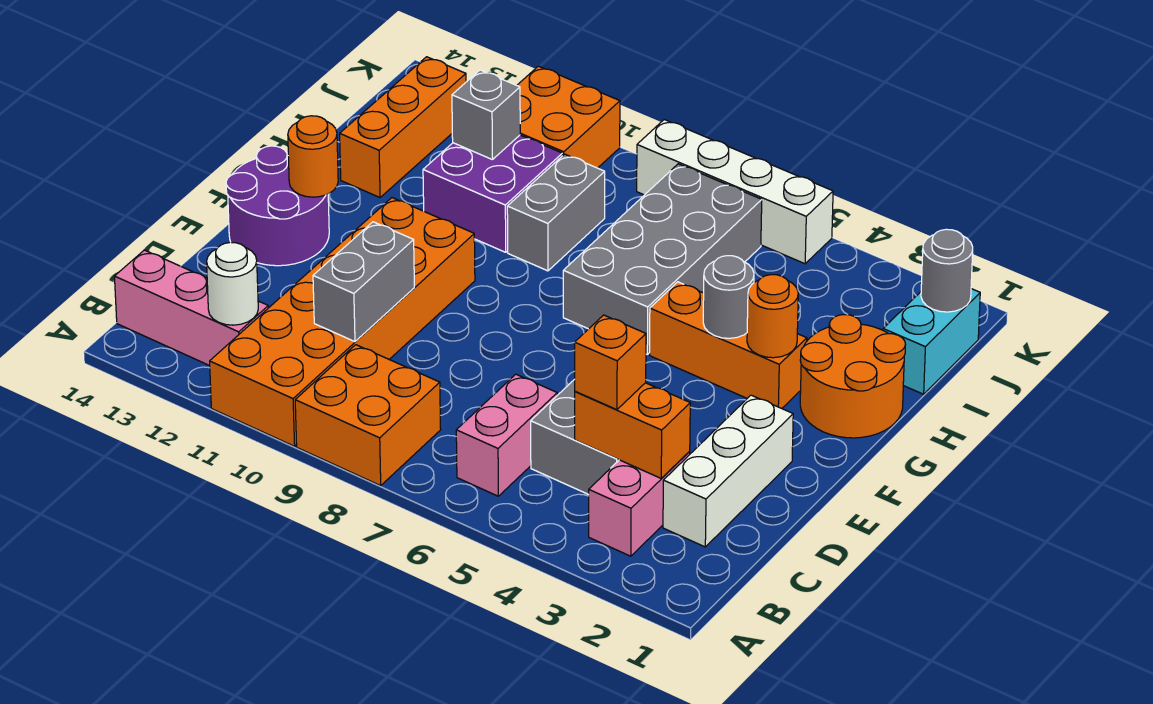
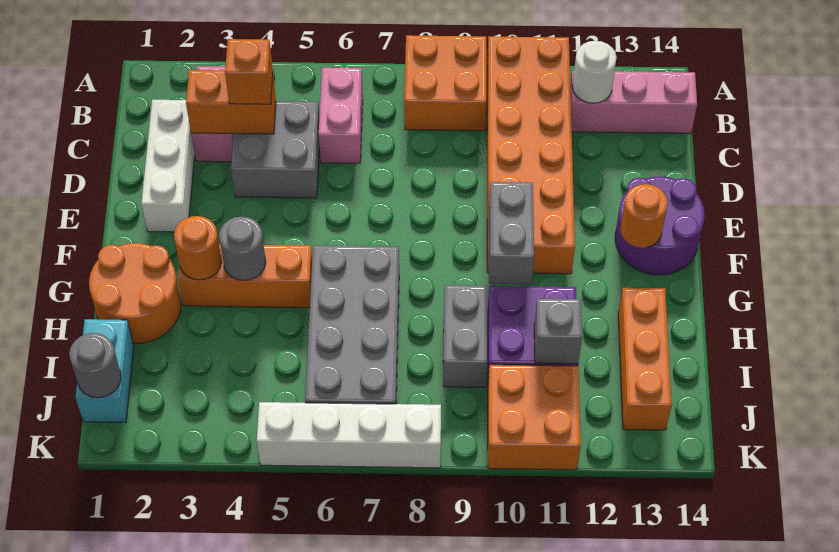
grey brick C10:D10 level 2 -> grey brick F10:G10 level 2

